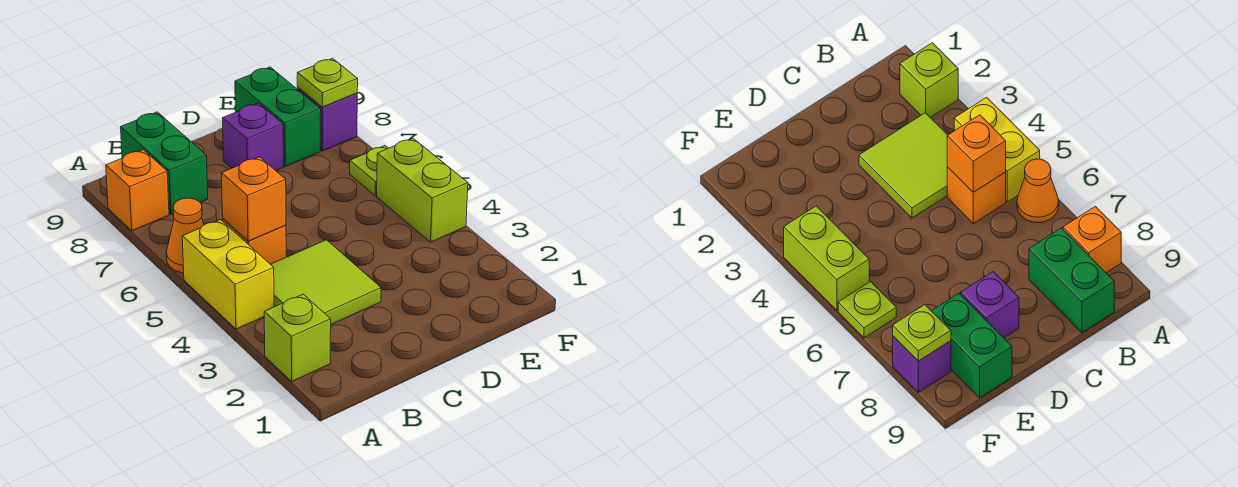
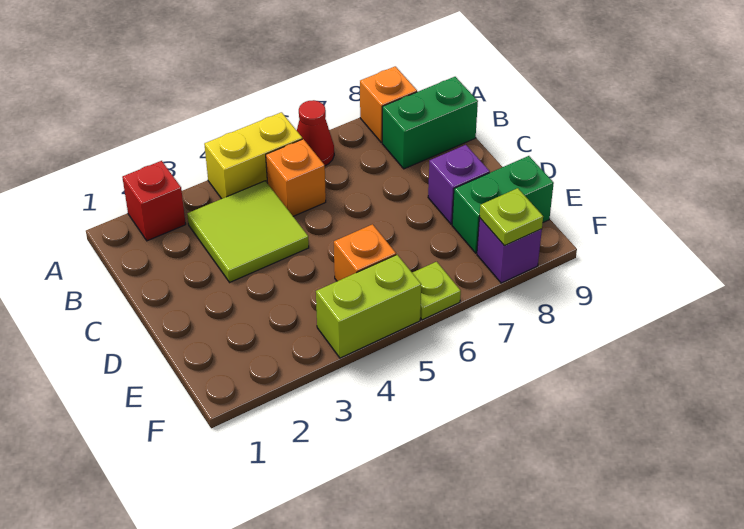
lime brick A2 level 1 -> red brick A2 level 1
orange cone A6 level 1 -> red cone A6 level 1
orange brick B5 level 2 -> orange brick E5 level 1

